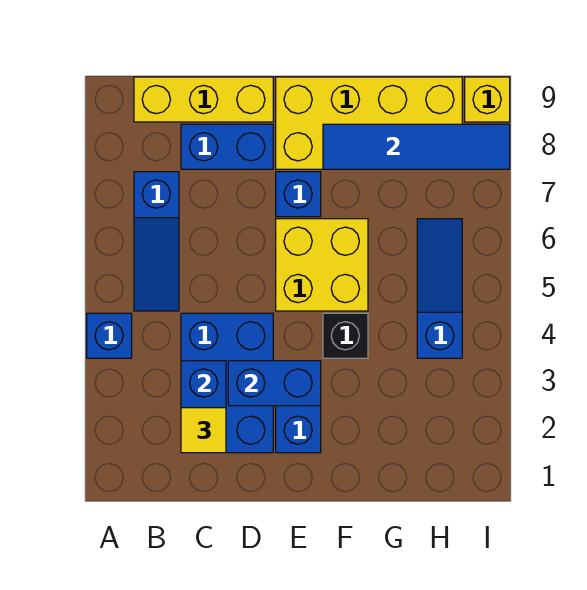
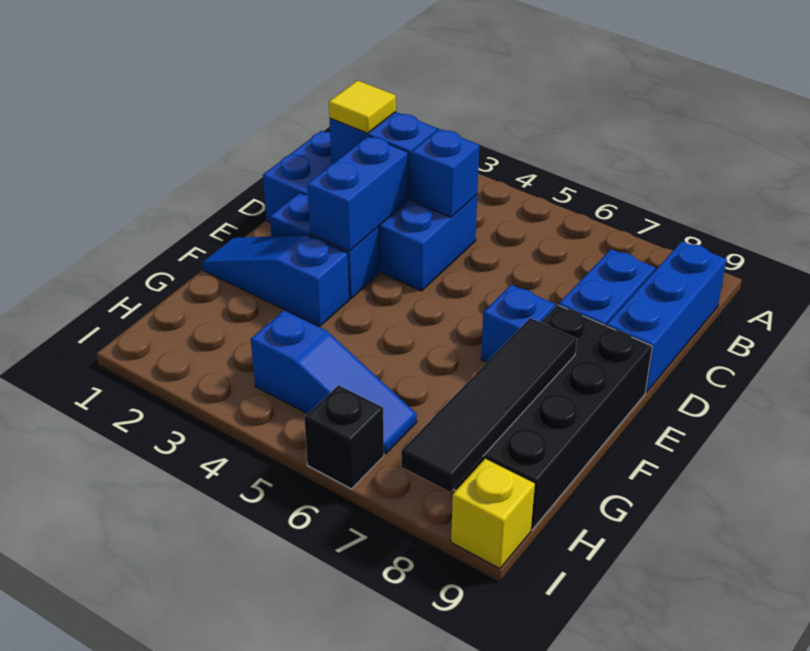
blue brick A4 level 1 -> blue brick C4 level 2
blue slope B5:B7 level 1 top 7 -> blue slope F1:F3 level 1 top 3
yellow brick B9:D9 level 1 -> blue brick B9:D9 level 1
blue brick C2:D4 level 1 -> blue brick C1:D4 level 1
yellow brick E5:F6 level 1 -> none
yellow brick E8:H9 level 1 -> black brick E8:H9 level 1
black brick F4 level 1 -> black brick I6 level 1
blue tile F8:I8 level 2 -> black tile F8:I8 level 2

